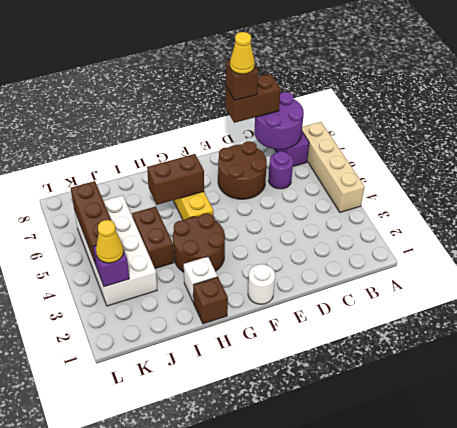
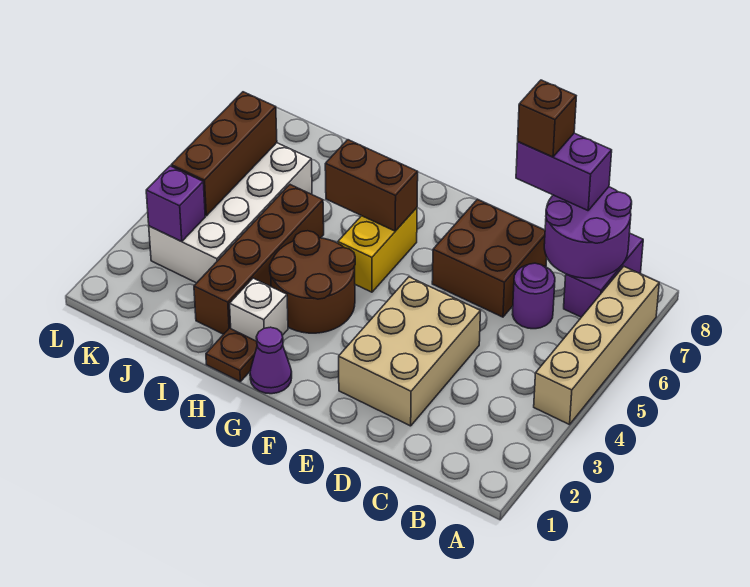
brown brick C8:D8 level 3 -> purple brick C8:D8 level 3
none -> tan brick D2:E4 level 1
brown round brick D6:E7 level 1 -> brown brick D6:E7 level 1
yellow cone D8 level 5 -> none
white round brick F1 level 1 -> none
none -> purple cone G1 level 1
brown brick H1 level 1 -> brown plate H1 level 1
brown brick I4:I5 level 1 -> brown brick I2:I5 level 1
yellow cone K3 level 3 -> none

